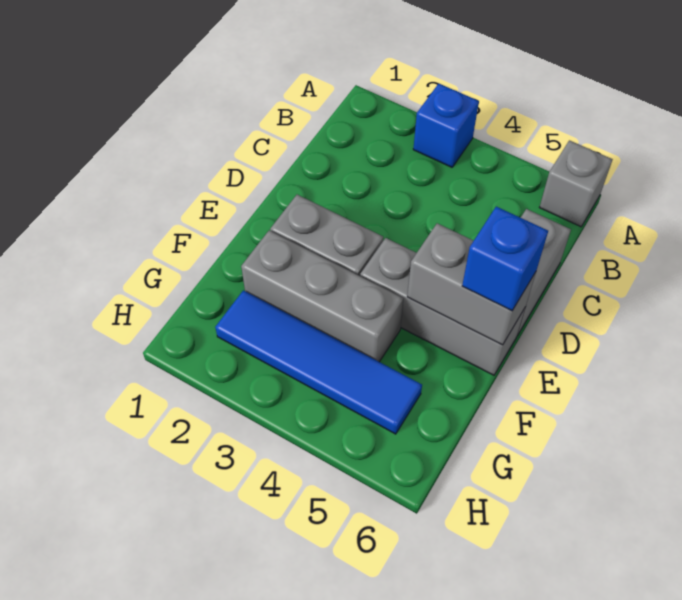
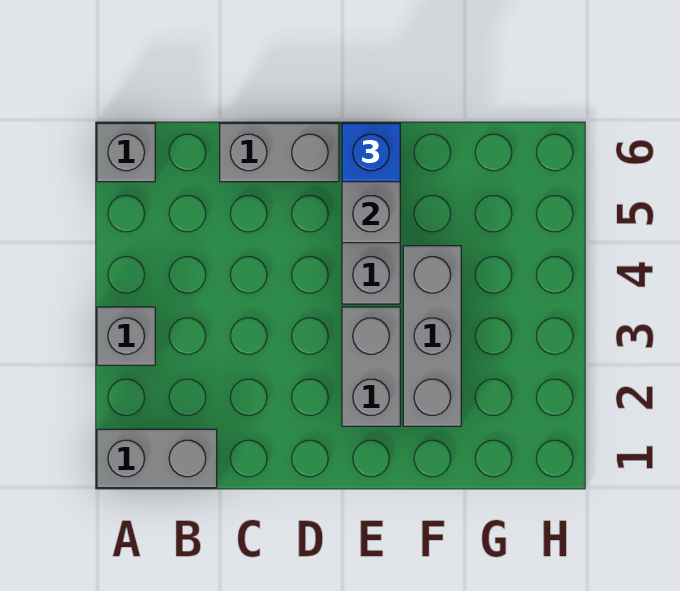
none -> grey brick A1:B1 level 1
blue brick A3 level 1 -> grey brick A3 level 1
blue tile G2:G5 level 1 -> none

